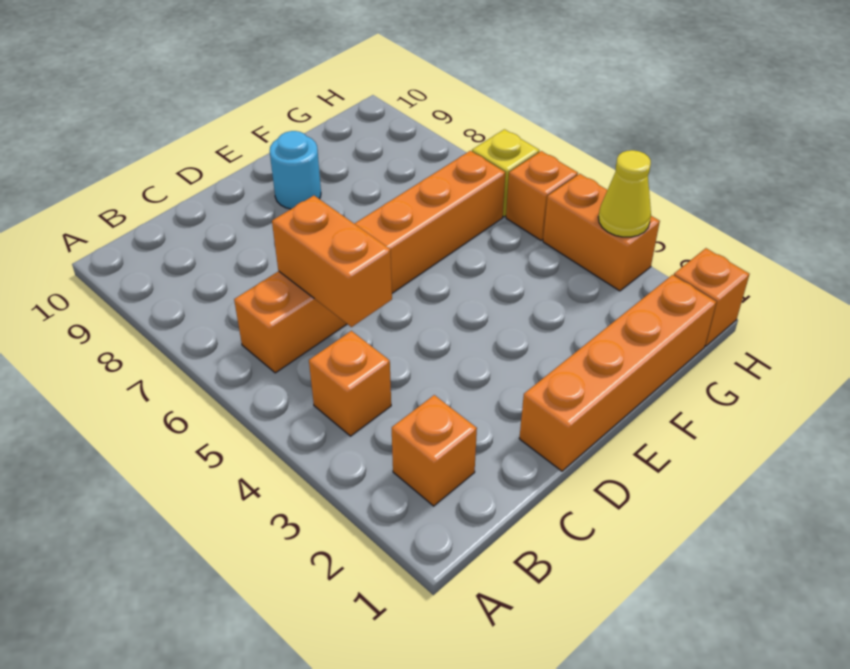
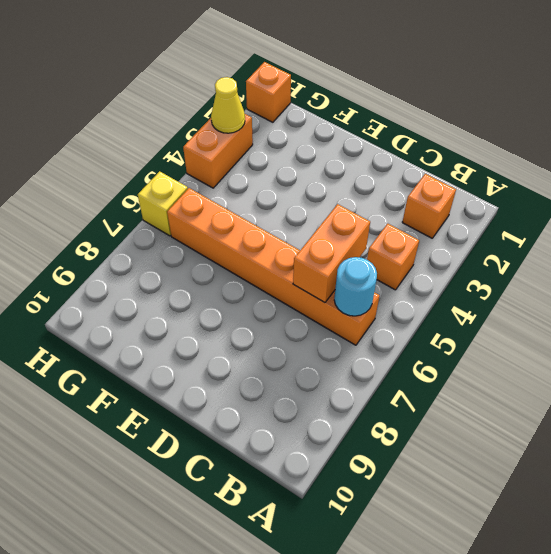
orange brick D1:G1 level 1 -> none
cyan round brick E9 level 1 -> cyan round brick B6 level 2
orange brick H5 level 1 -> none

